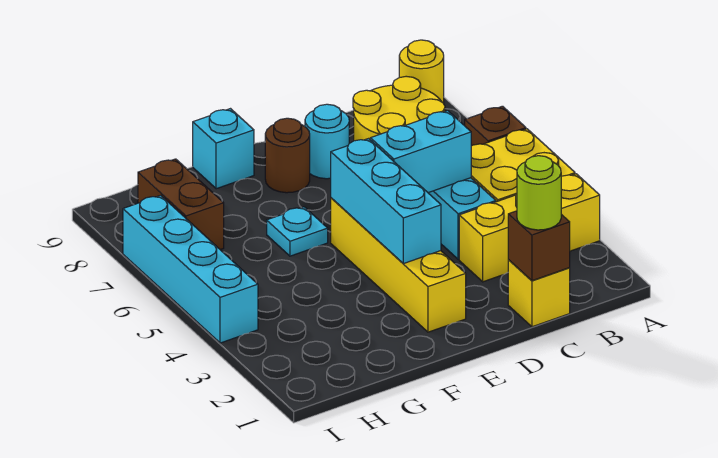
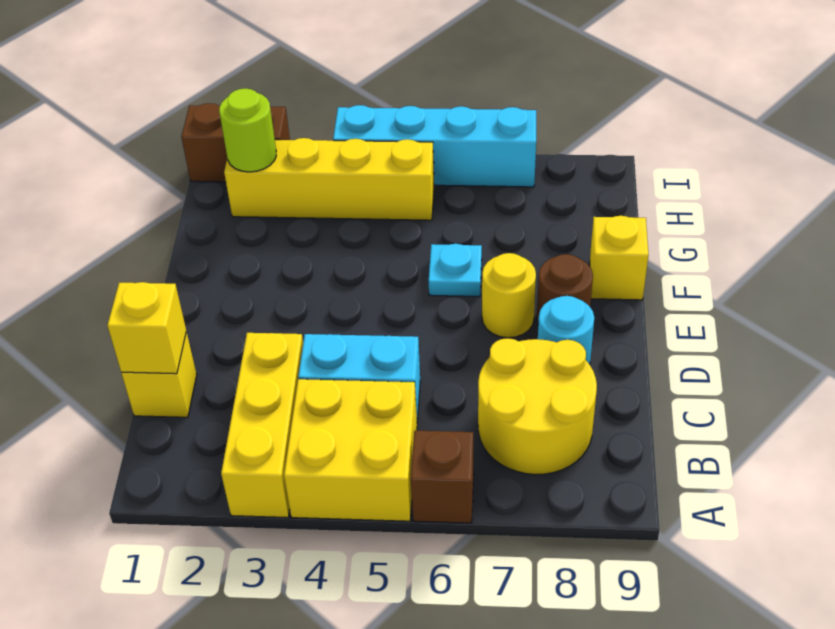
yellow round brick A9 level 1 -> yellow round brick E7 level 1
brown brick C1 level 2 -> yellow brick C1 level 2
lime round brick C1 level 3 -> lime round brick H2 level 2
cyan brick C5:D5 level 2 -> none
yellow brick E2:E5 level 1 -> yellow brick H2:H5 level 1
cyan brick E3:E5 level 2 -> none
cyan brick F9 level 1 -> yellow brick F9 level 1
brown brick H7:H8 level 1 -> brown brick I1:I2 level 1

